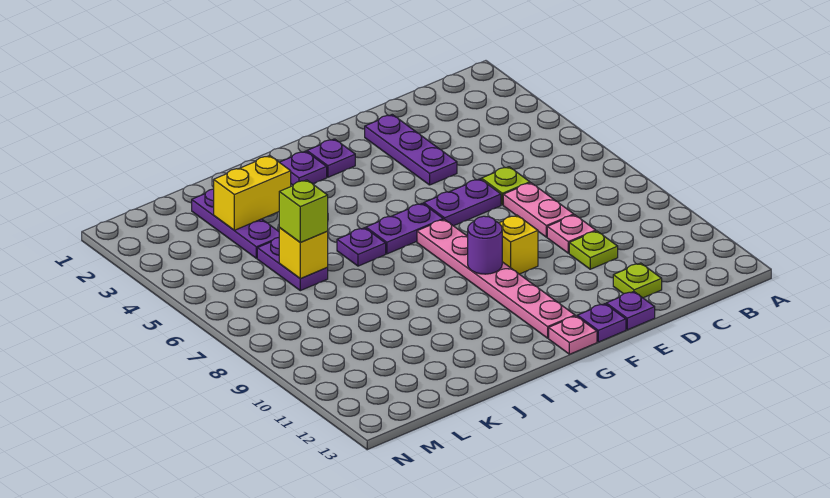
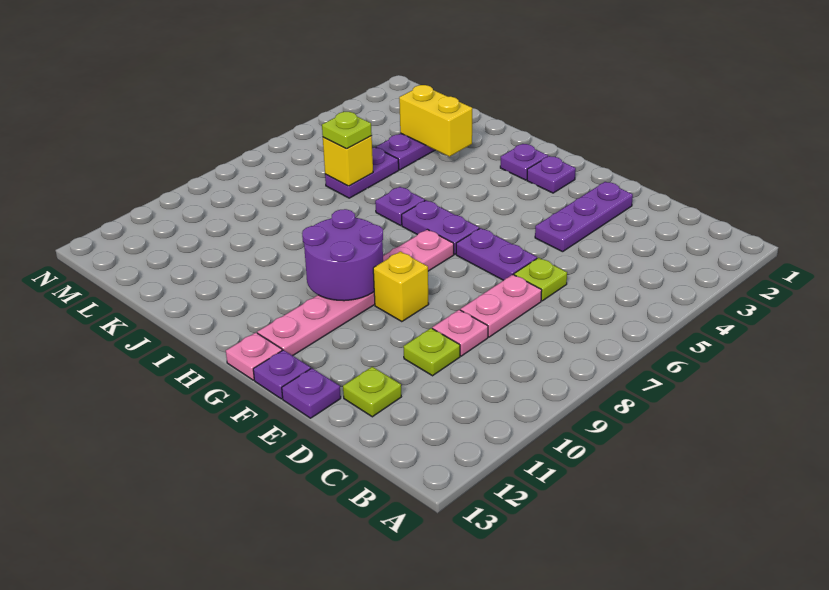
purple round brick G9 level 2 -> purple round brick G9:H10 level 2
lime brick K6 level 3 -> lime plate K6 level 3

